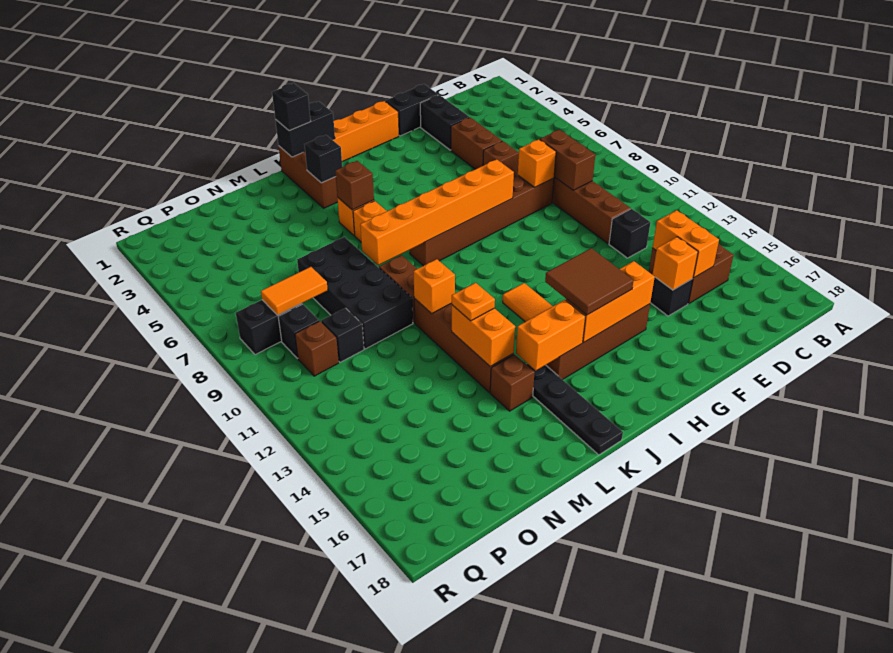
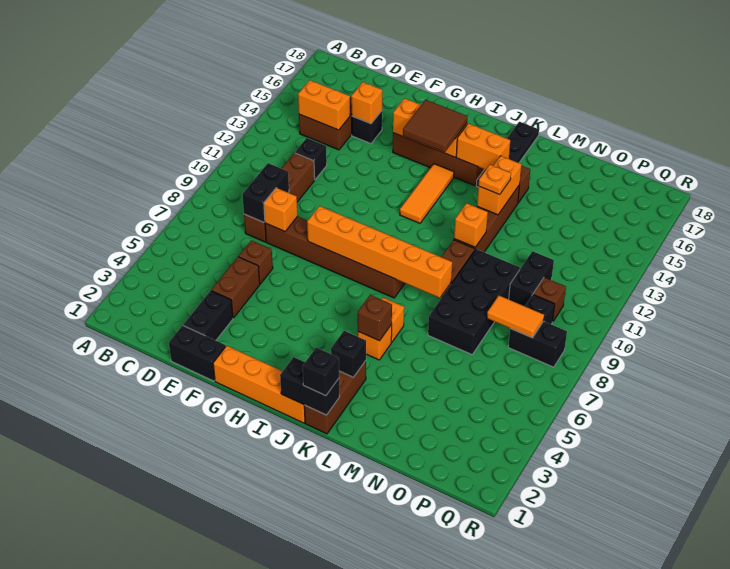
brown brick D8:D9 level 2 -> black brick D8:D9 level 2
orange brick D14:D15 level 2 -> orange brick C14:D14 level 2
black brick O10 level 1 -> black brick O10:O11 level 1

